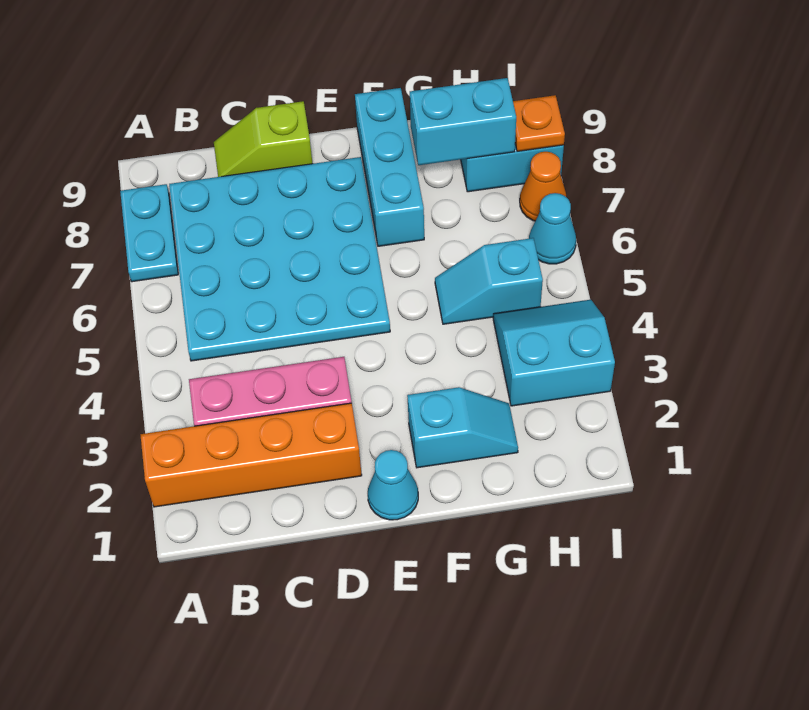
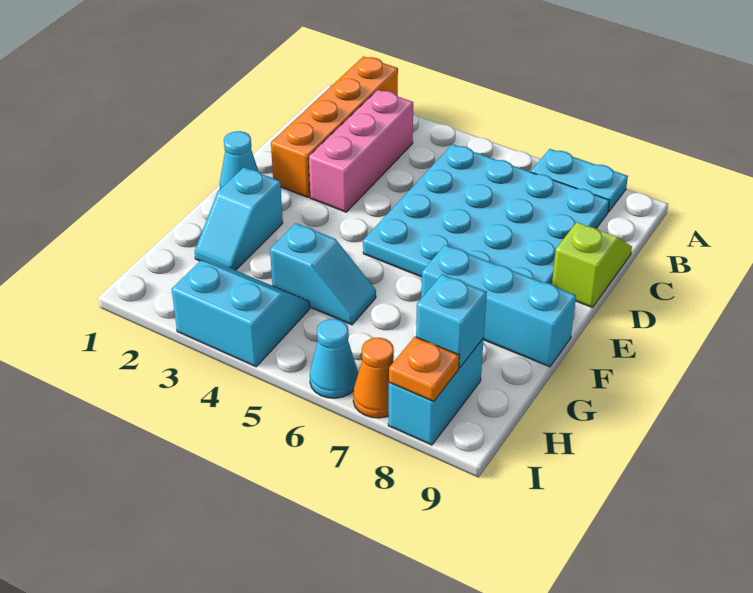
cyan slope G5:H5 level 1 top H -> cyan slope G4:G5 level 1 top 4
cyan brick G8:H8 level 2 -> cyan brick H8 level 2
cyan slope H3:I4 level 1 top 3 -> cyan slope H3:I4 level 1 top I

